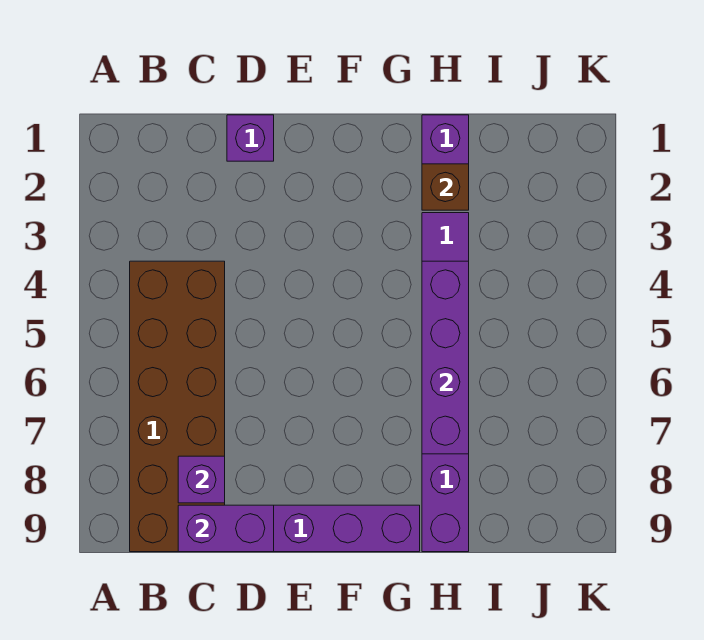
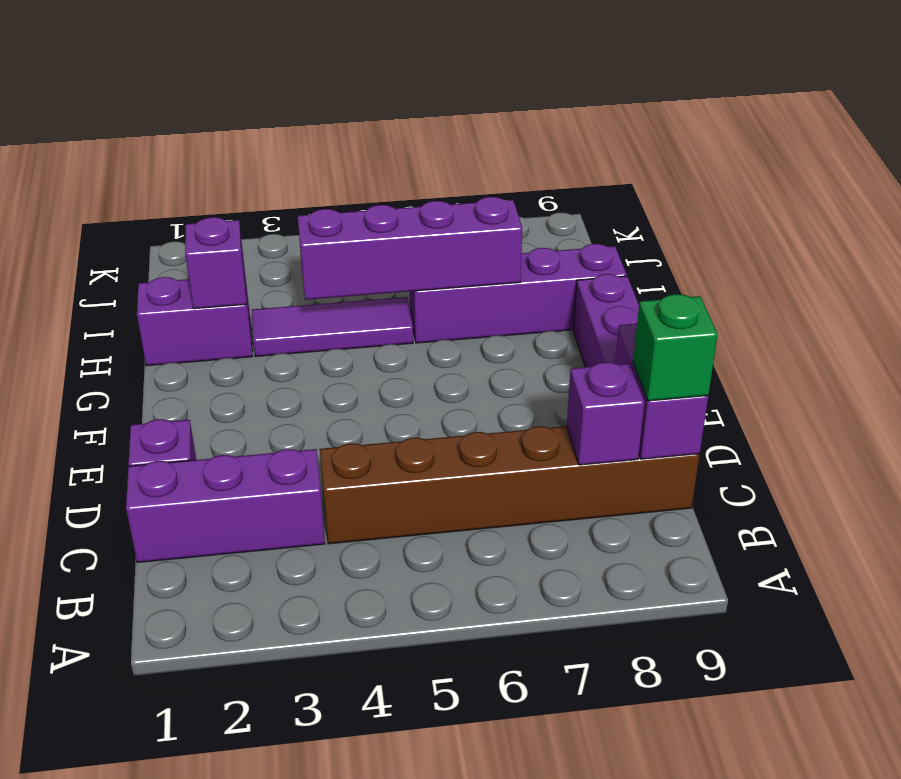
brown brick B4:C9 level 1 -> brown brick C4:C9 level 1
none -> purple brick C1:C3 level 1
none -> green brick C9 level 3
brown brick H2 level 2 -> purple brick H2 level 2

